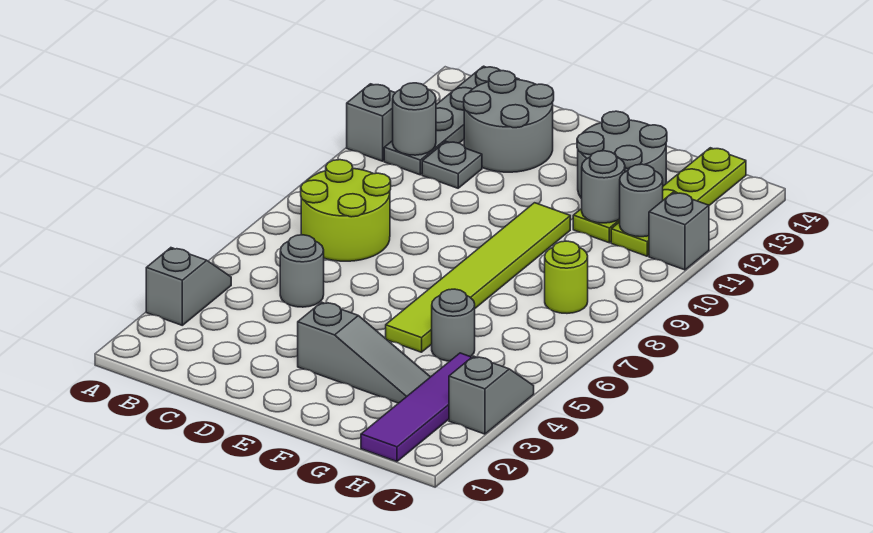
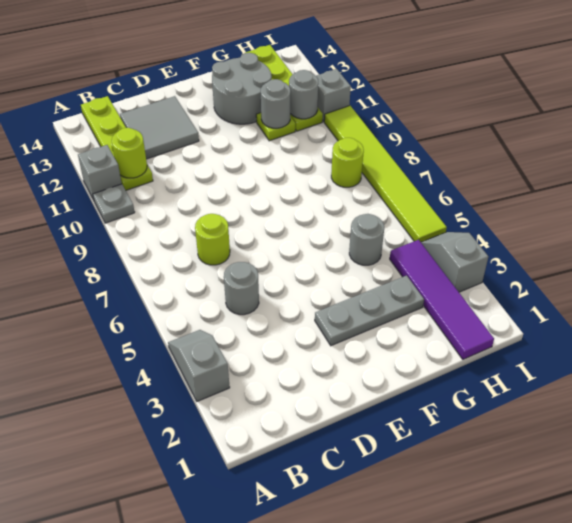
lime round brick B7:C8 level 1 -> lime round brick C7 level 1
grey plate B11:B14 level 1 -> lime plate B11:B14 level 1
grey round brick B11 level 2 -> lime round brick B11 level 2
grey plate C11 level 1 -> grey plate A10 level 1
grey round brick C12:D13 level 1 -> grey tile C12:D13 level 1
grey slope E3:G3 level 1 top E -> grey plate E3:G3 level 1
lime tile F5:F10 level 1 -> lime tile I5:I10 level 1

